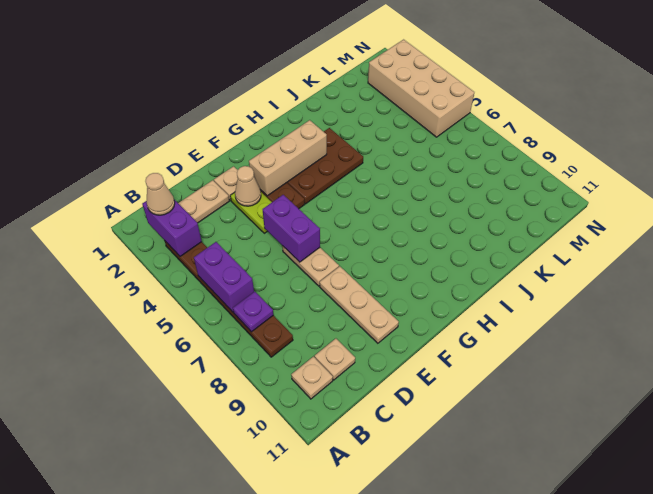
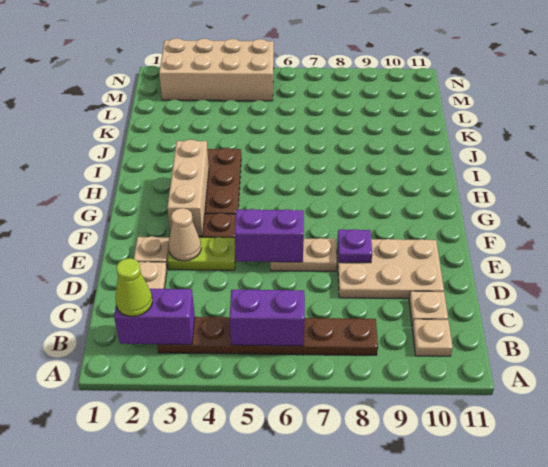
tan cone B2 level 3 -> lime cone B2 level 3
purple plate B7 level 2 -> purple plate E8 level 2
tan plate E8:E10 level 1 -> tan plate D8:E10 level 1

